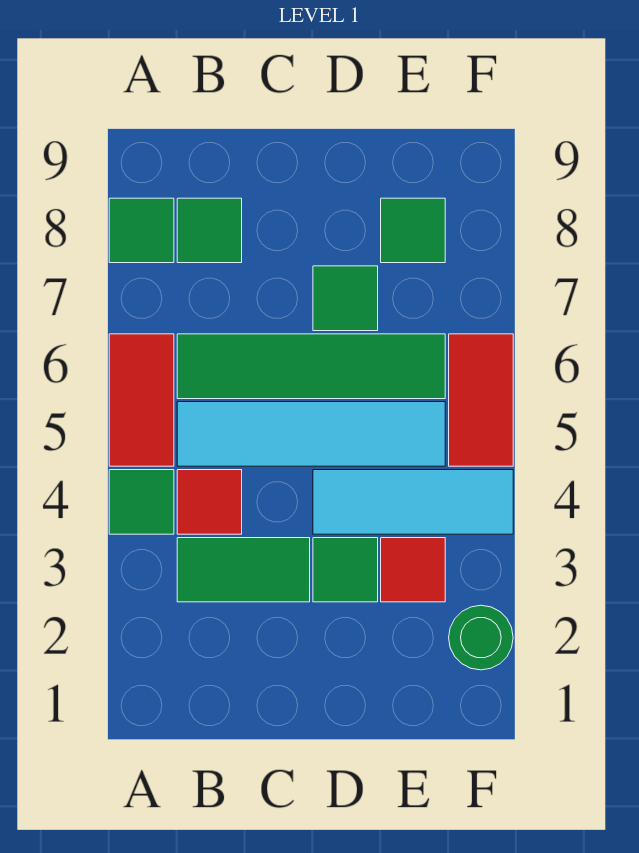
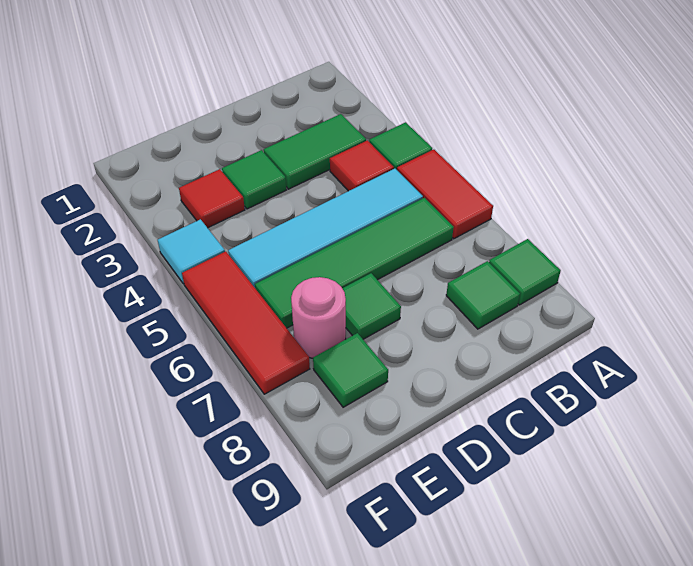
cyan tile D4:F4 level 1 -> cyan tile F4 level 1
none -> pink round brick E7 level 1
green round brick F2 level 1 -> none
red tile F5:F6 level 1 -> red tile F5:F7 level 1

